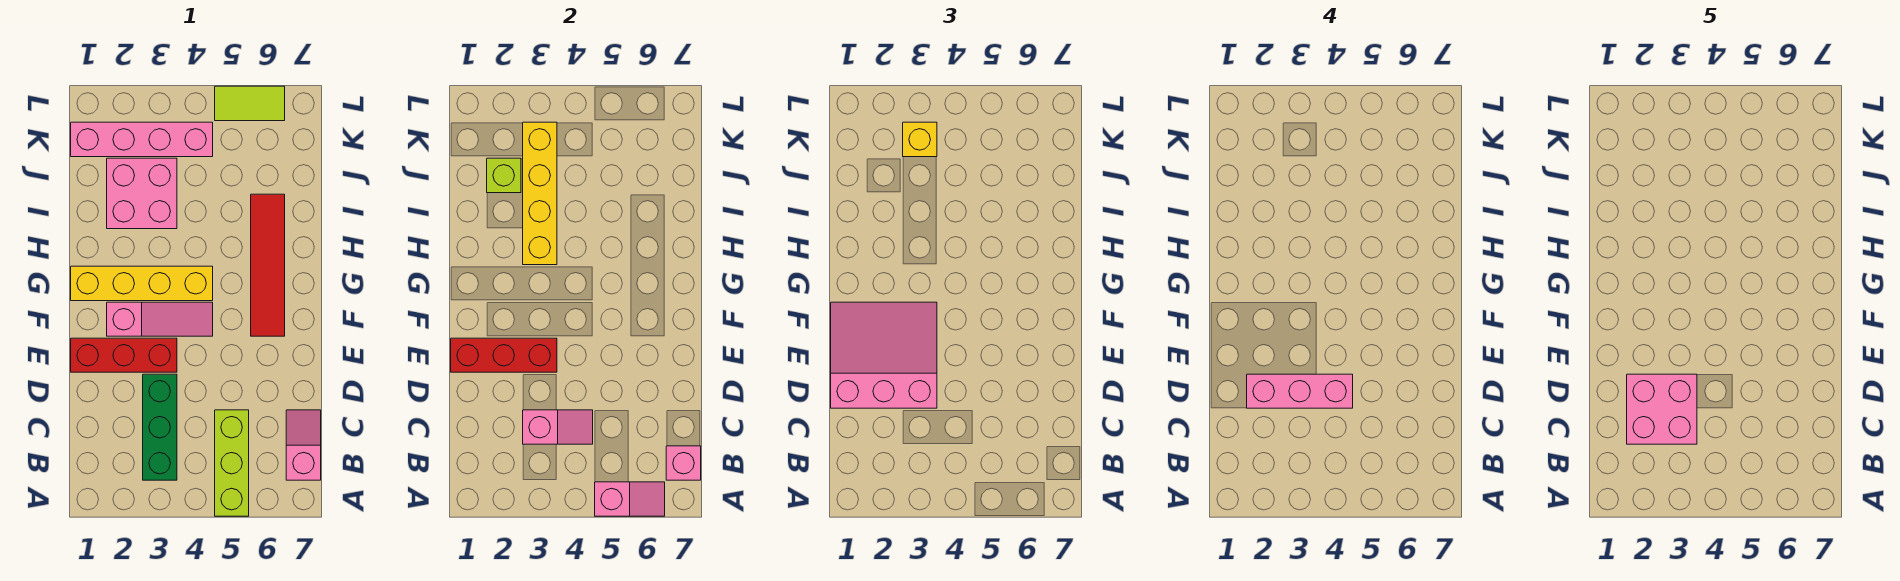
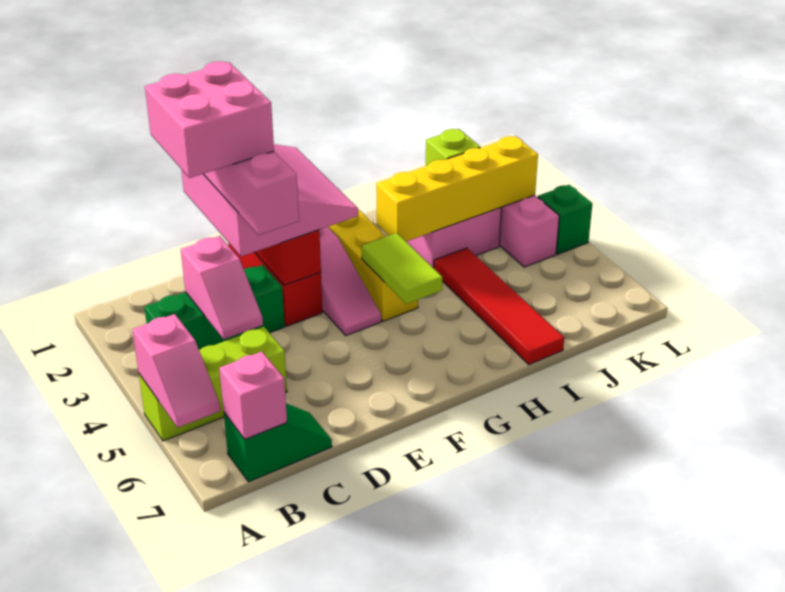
pink slope B7:C7 level 1 top B -> green slope B7:C7 level 1 top B
red tile F6:I6 level 1 -> red tile I4:I7 level 1
yellow brick K3 level 3 -> none
none -> green brick L4 level 1
lime tile L5:L6 level 1 -> lime tile G4:G5 level 2

